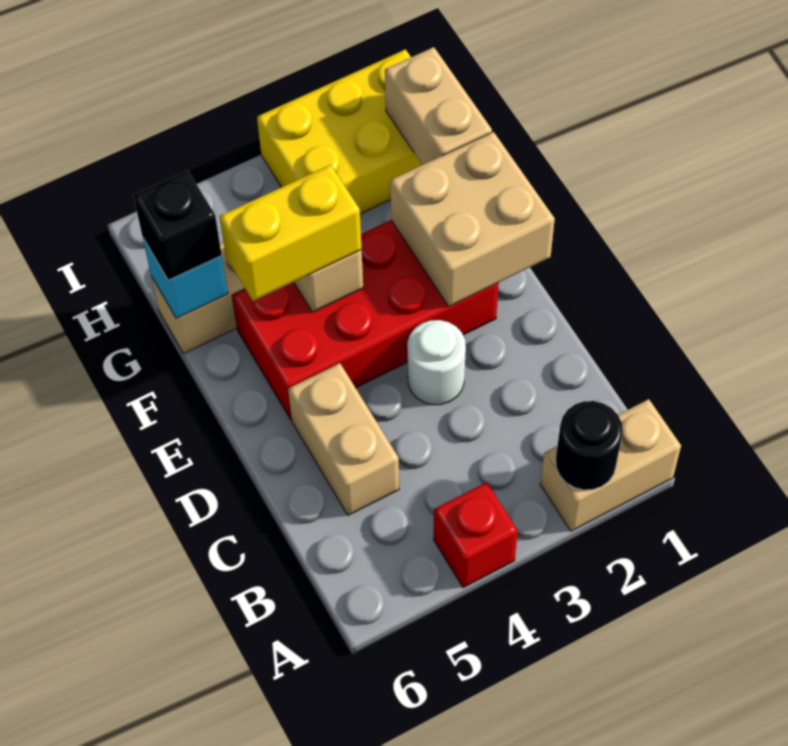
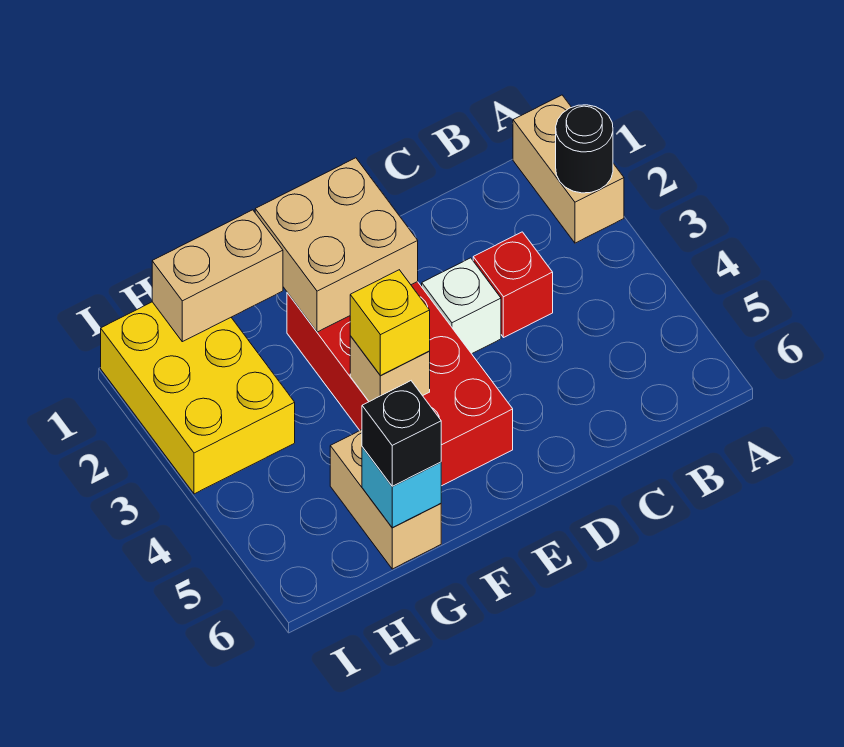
red brick A4 level 1 -> red brick C3 level 1
tan brick C5:D5 level 1 -> none
white round brick D3 level 1 -> white brick D3 level 1
yellow brick F4:F5 level 3 -> yellow brick F4 level 3

